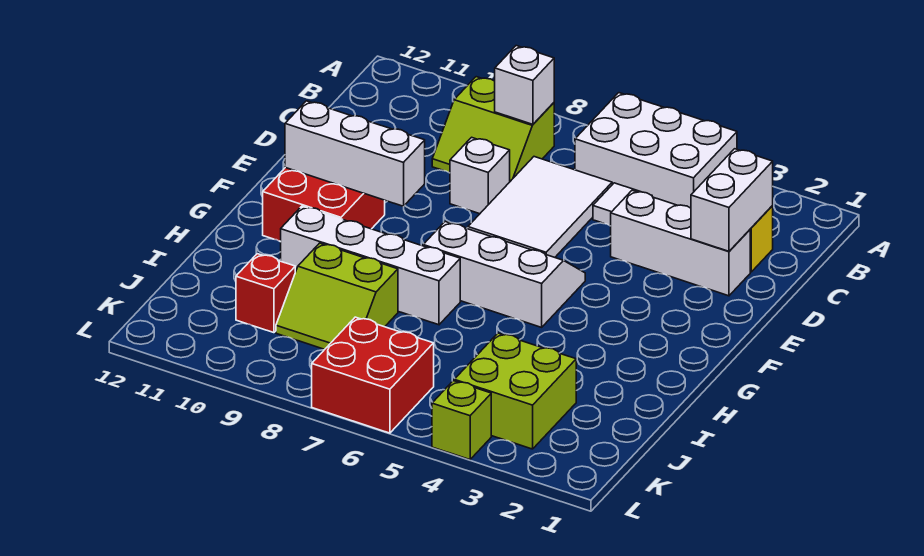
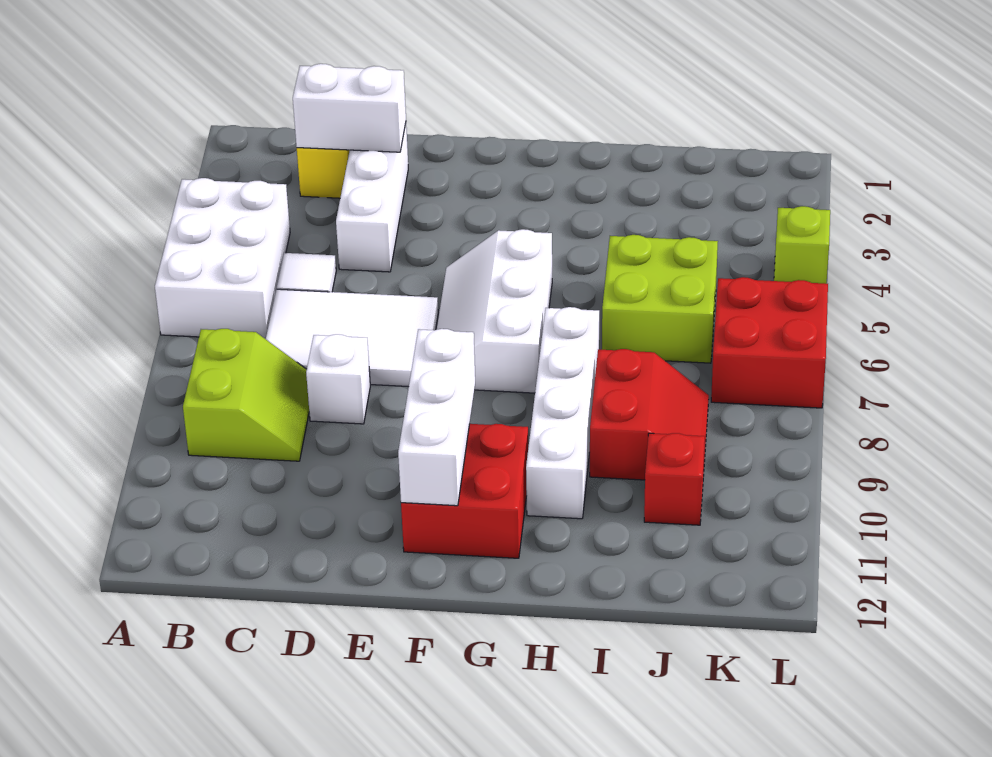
white brick B8 level 2 -> none
lime slope I8:J9 level 1 top I -> red slope I8:J9 level 1 top I
lime brick J3:K4 level 1 -> lime brick I5:J6 level 1

